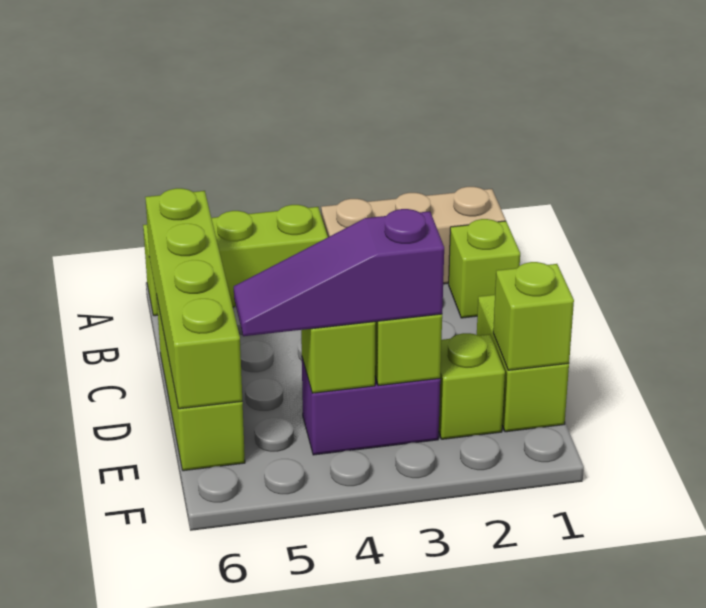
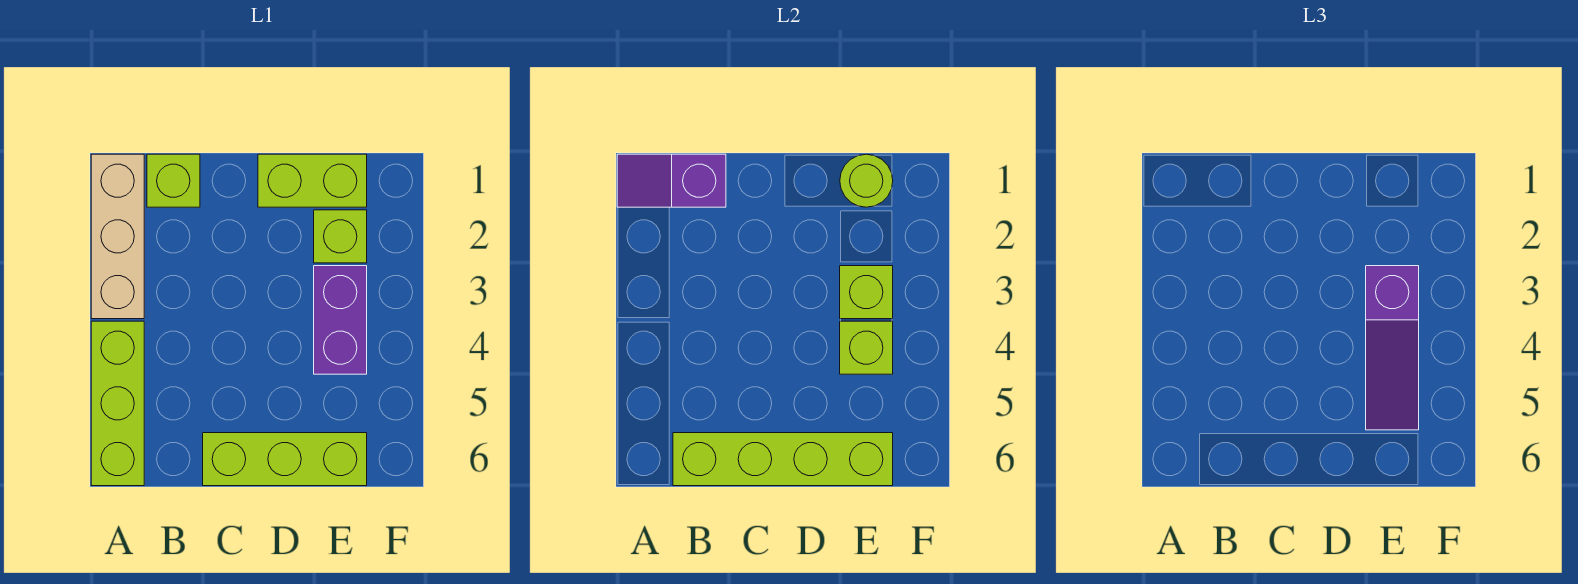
none -> purple slope A1:B1 level 2 top B
lime brick E1 level 2 -> lime round brick E1 level 2

